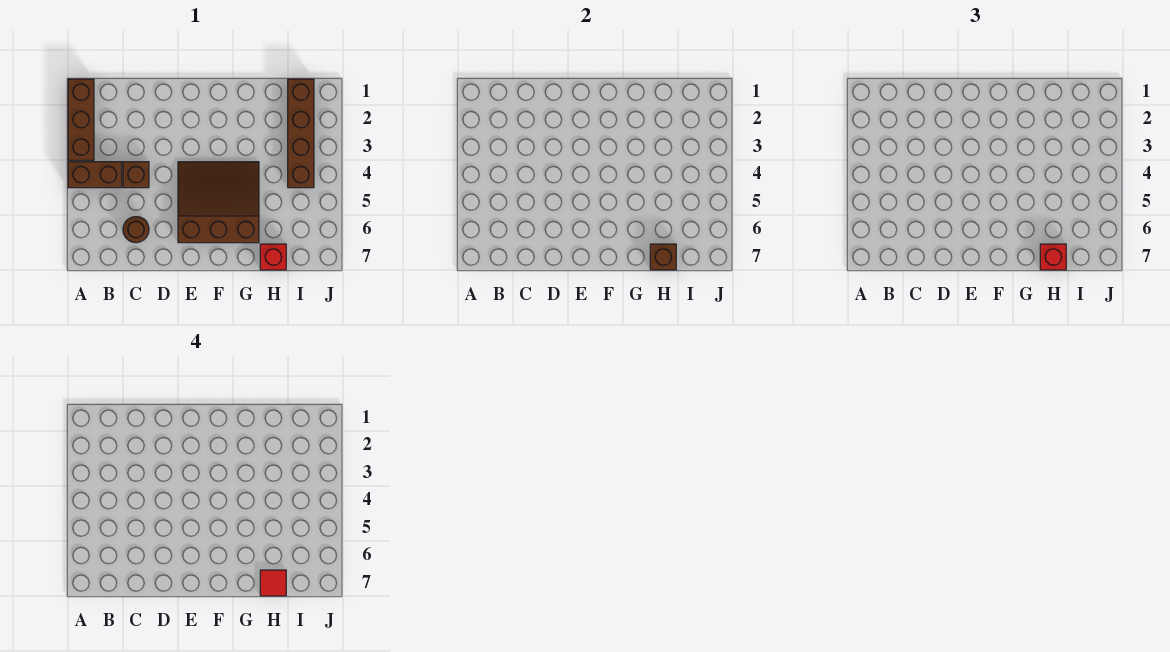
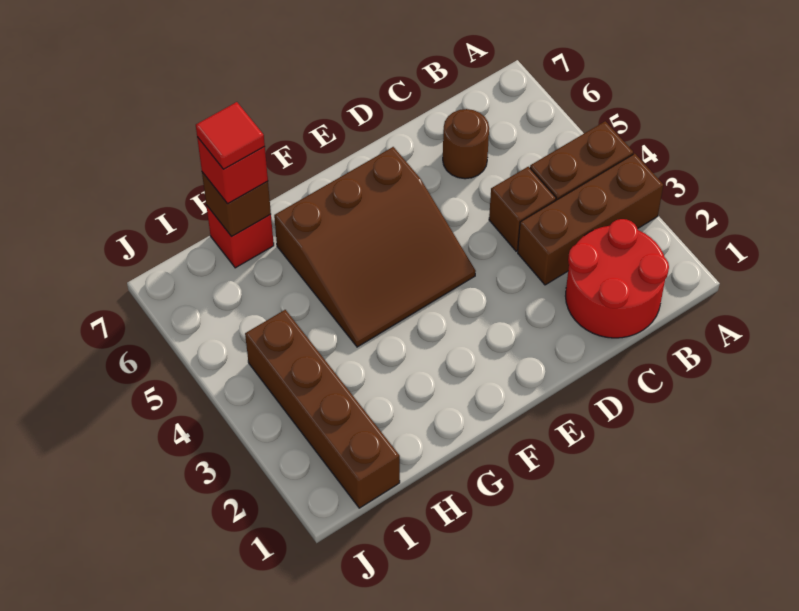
brown brick A1:A3 level 1 -> brown brick A3:C3 level 1
none -> red round brick B1:C2 level 1

